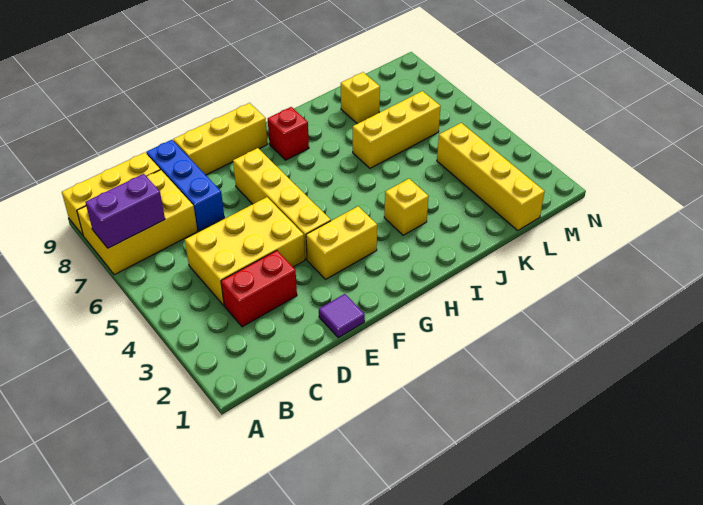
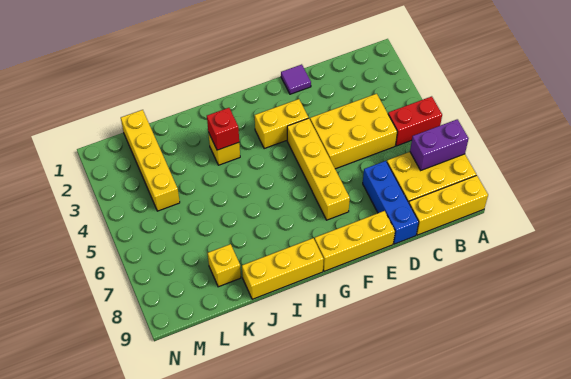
red brick C3:D3 level 1 -> red brick A5:B5 level 1
red brick H8 level 1 -> red brick I3 level 2
yellow brick J6:L6 level 1 -> yellow brick H9:J9 level 1

